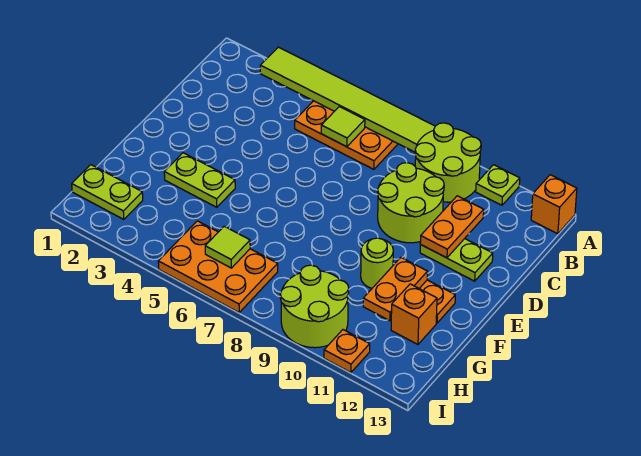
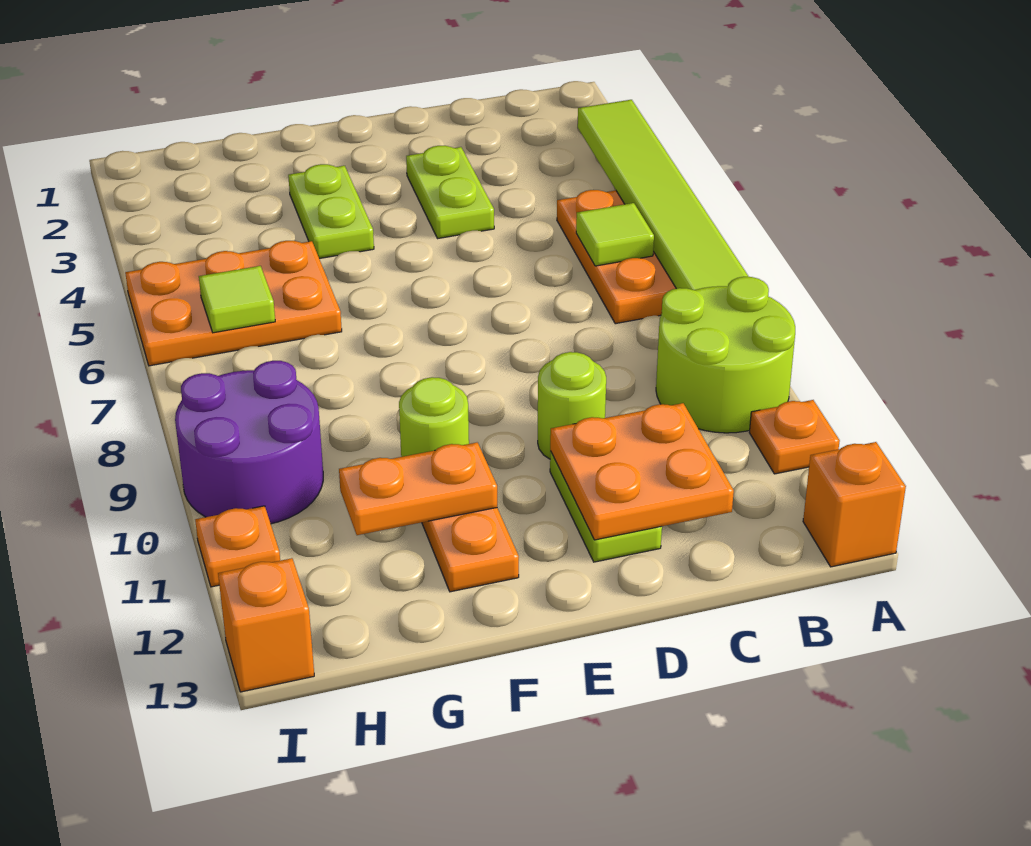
lime plate A11 level 1 -> orange plate A11 level 1
lime round brick C9:D10 level 1 -> lime round brick D10 level 1
orange plate C11:D11 level 2 -> orange plate C11:D12 level 2
orange brick G12 level 1 -> orange brick I13 level 1
lime plate H1:H2 level 1 -> lime plate D3:D4 level 1
orange plate H5:I7 level 1 -> orange plate G5:I6 level 1
lime round brick H9:I10 level 1 -> purple round brick H9:I10 level 1

